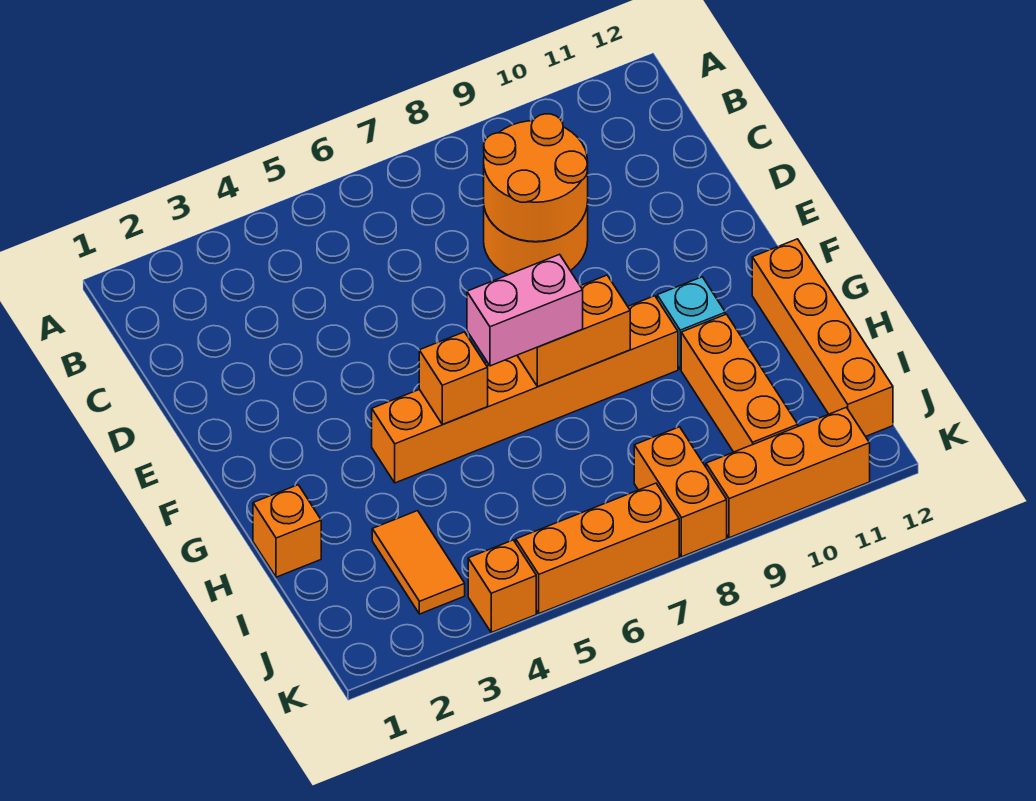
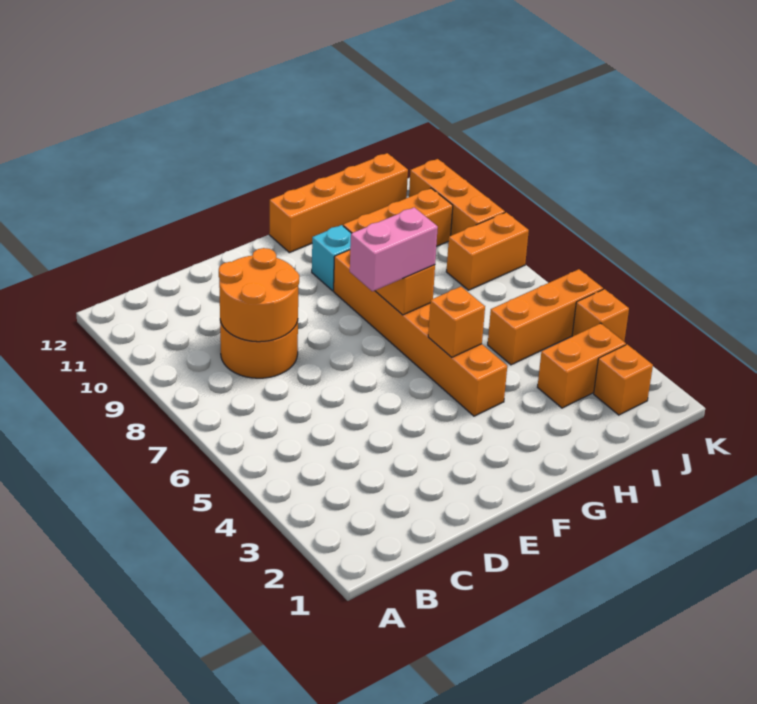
pink brick G6:G7 level 3 -> pink brick F7:G7 level 3
orange brick H1 level 1 -> orange brick J2 level 1
orange tile I3:J3 level 1 -> orange brick I3:J3 level 1
orange brick K5:K7 level 1 -> orange brick I5:K5 level 1

